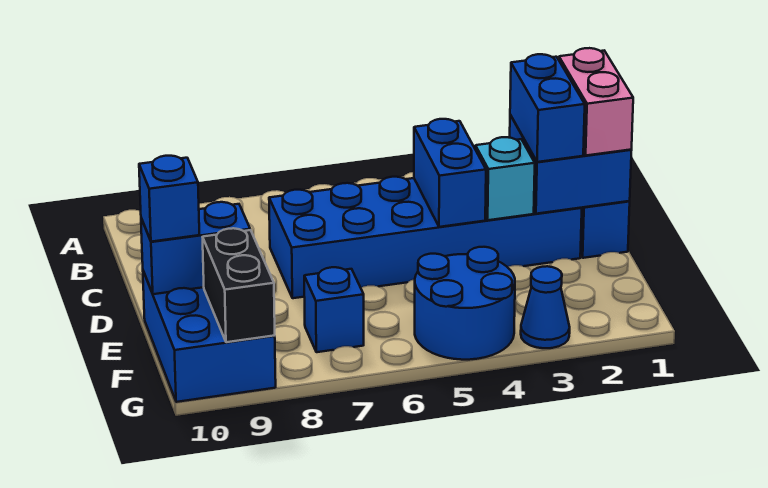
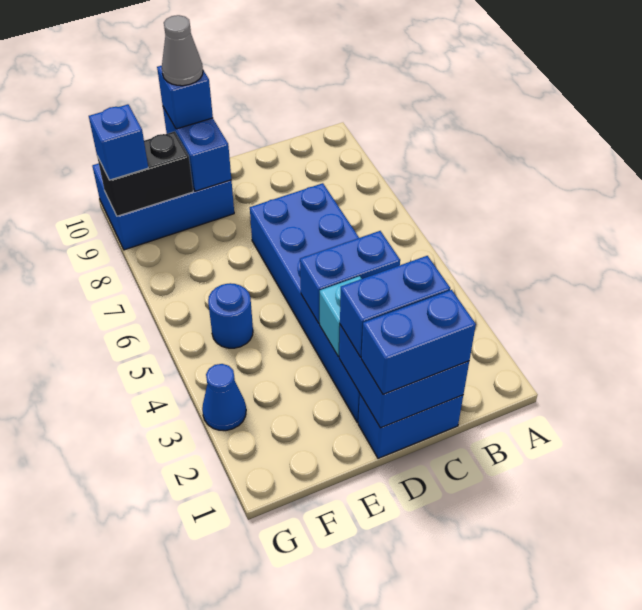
pink brick C1:D1 level 3 -> blue brick C1:D1 level 3
none -> grey cone E10 level 4
blue round brick F4:G5 level 1 -> blue round brick F5 level 1
blue brick F7 level 1 -> blue brick G9 level 3

